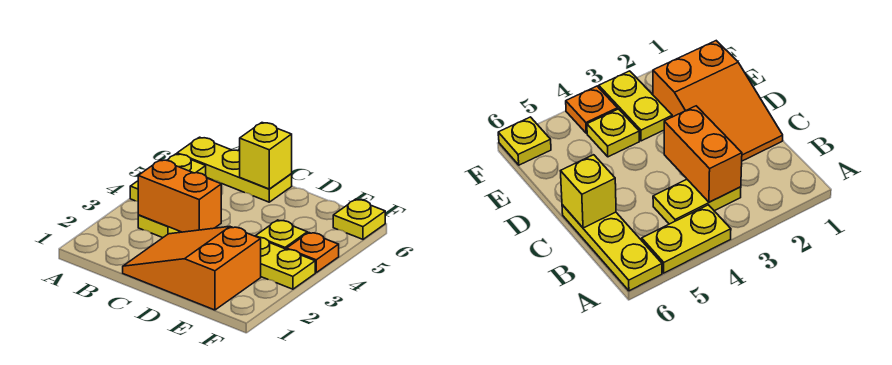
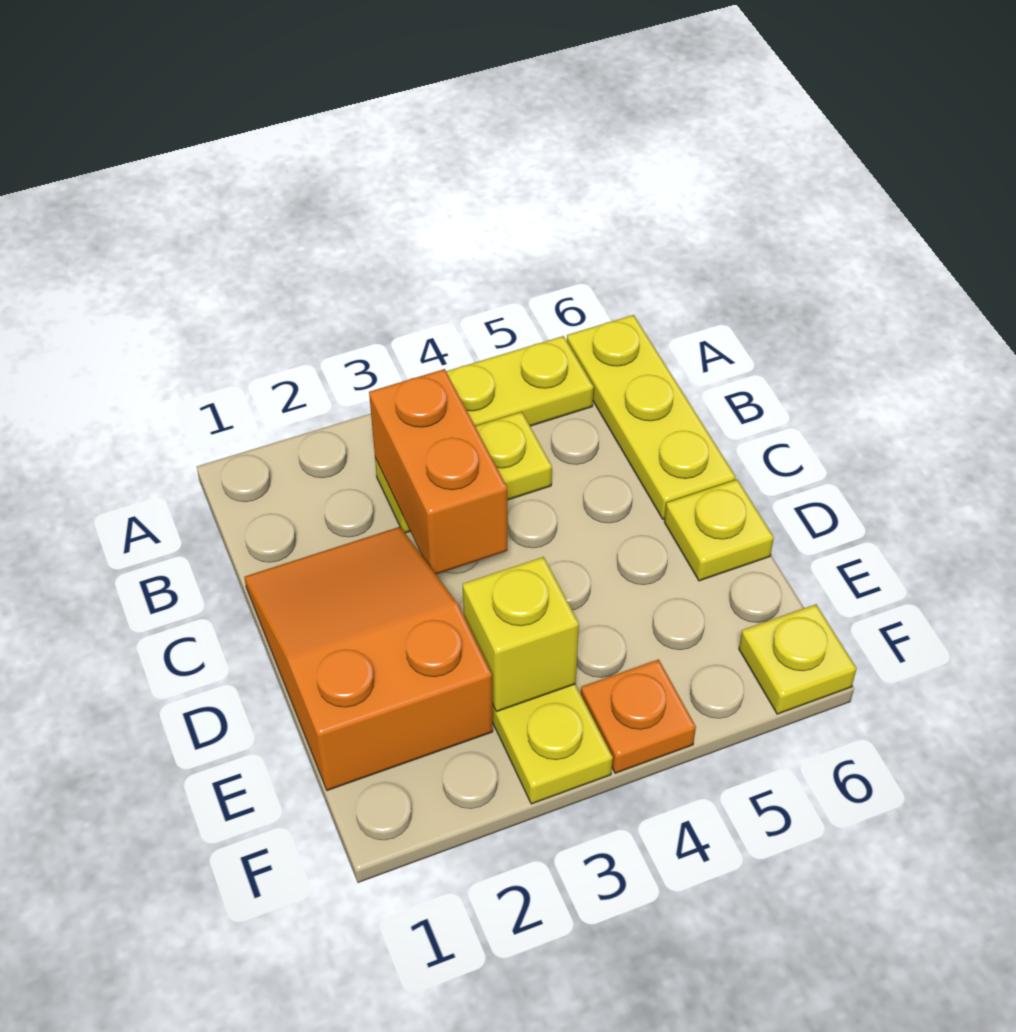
yellow brick C6 level 2 -> yellow brick E3 level 2
yellow plate E4 level 1 -> yellow plate D6 level 1

